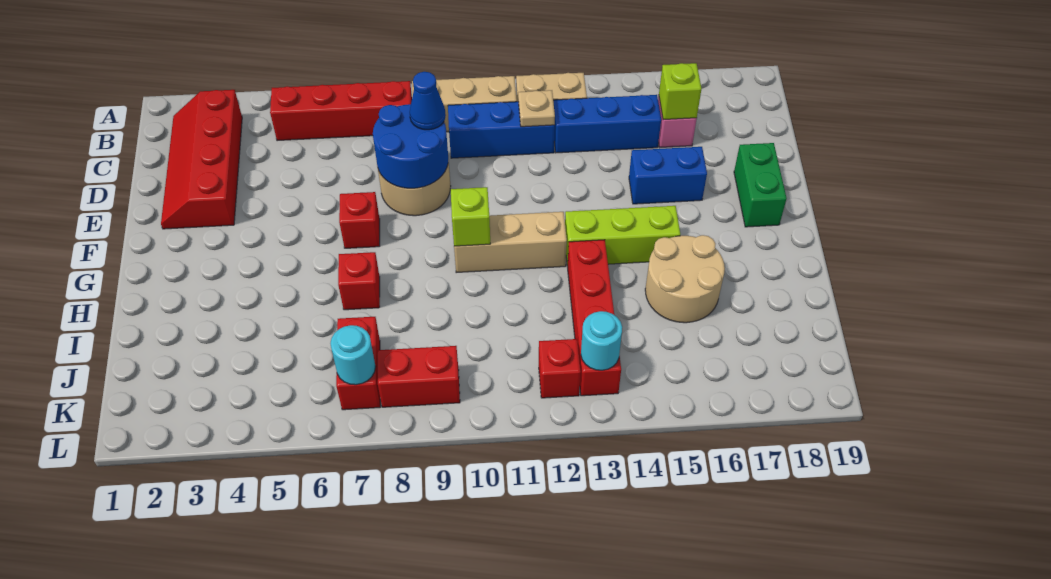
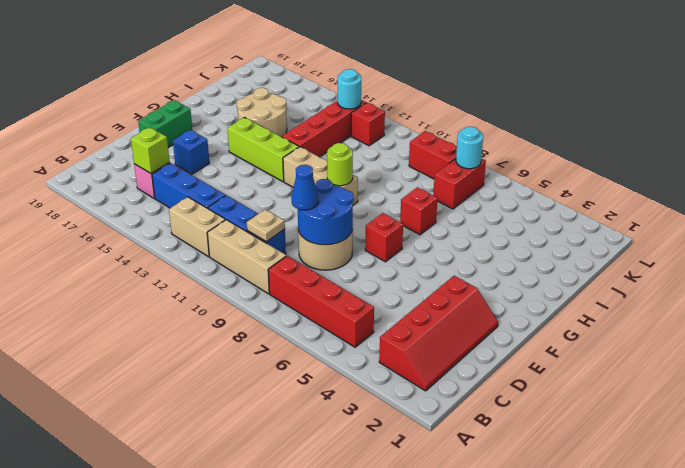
tan plate C12 level 2 -> tan plate C10 level 2
blue brick E15:E16 level 1 -> blue brick E16 level 1
lime brick G10 level 2 -> lime round brick G10 level 2

